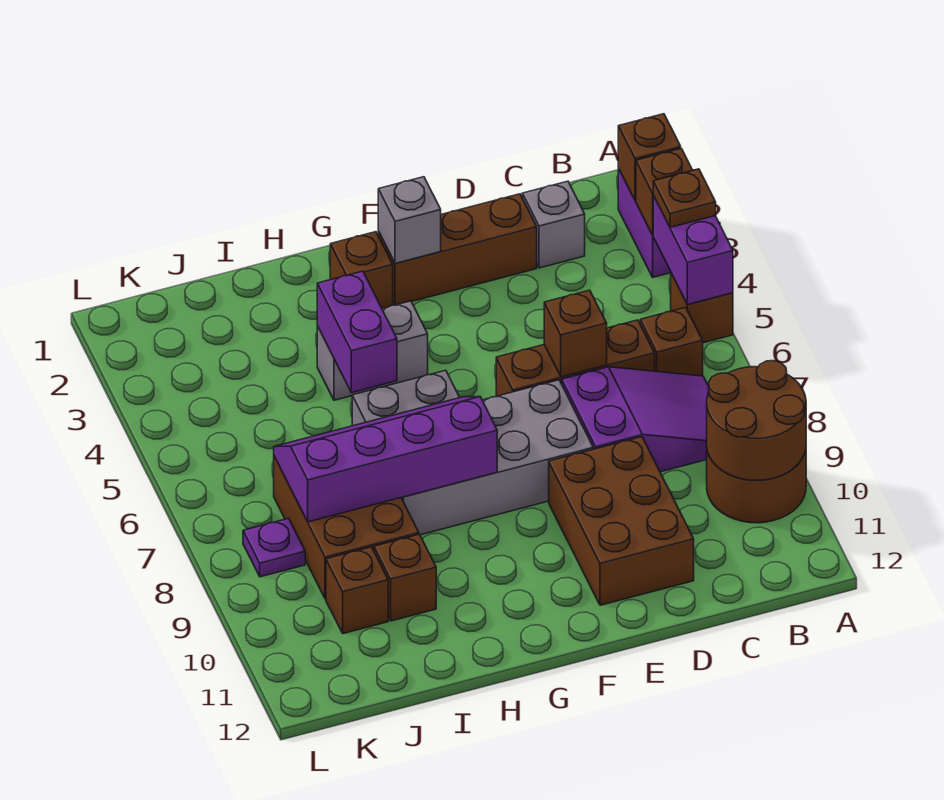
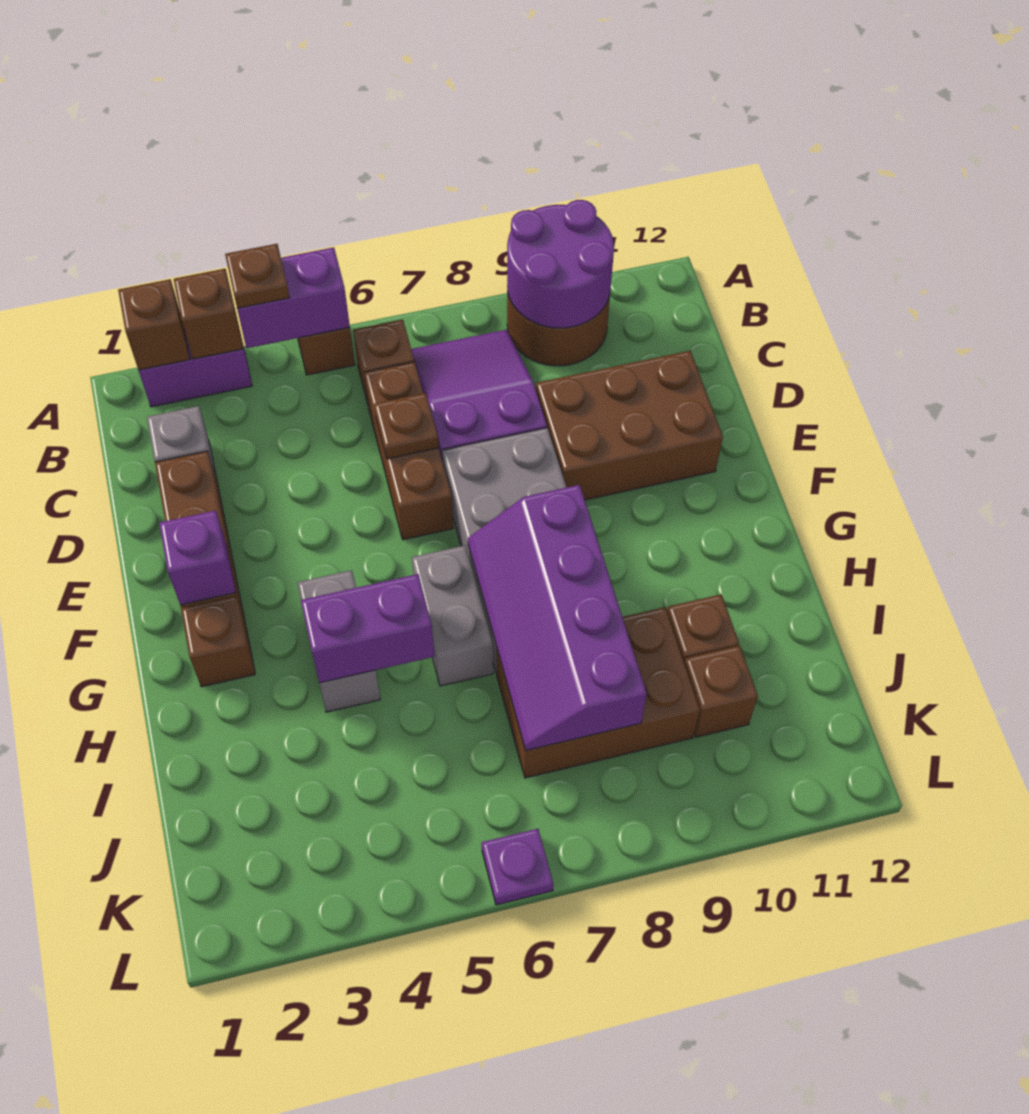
brown round brick A9:B10 level 2 -> purple round brick A9:B10 level 2
brown brick D6 level 2 -> brown plate D6 level 2
grey brick F2 level 2 -> purple brick F2 level 2
purple plate K8 level 1 -> purple plate L6 level 1

